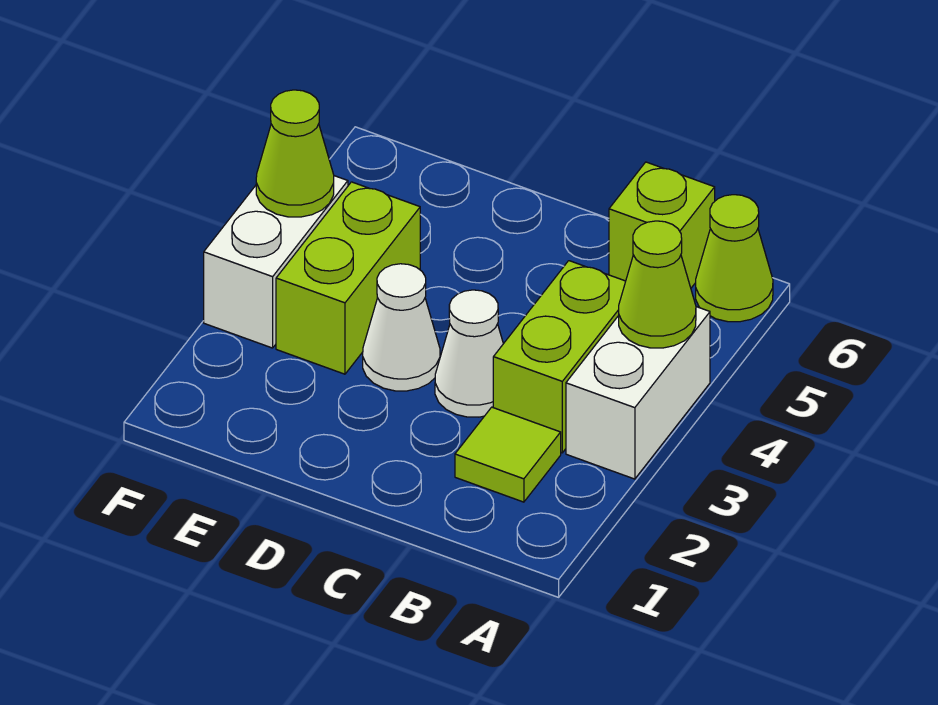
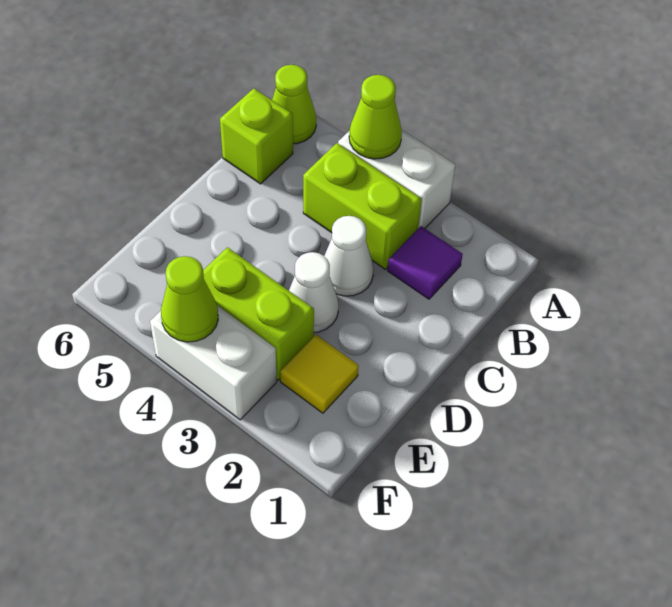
lime tile B2 level 1 -> purple tile B2 level 1
none -> yellow tile E2 level 1

